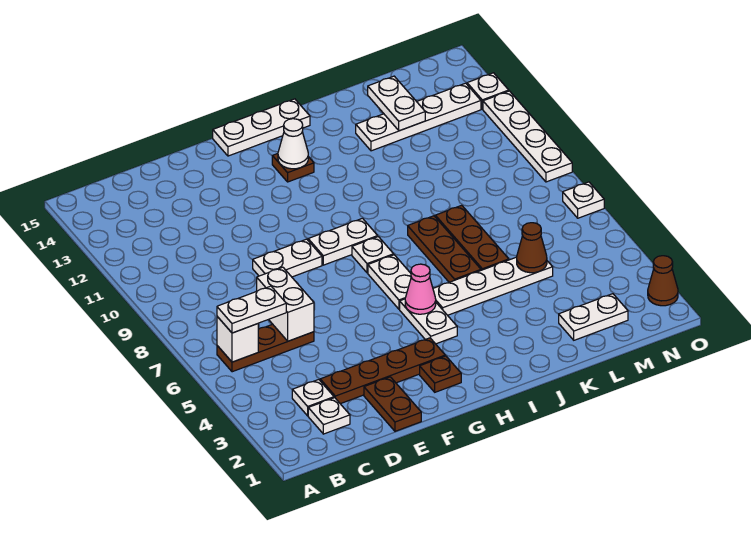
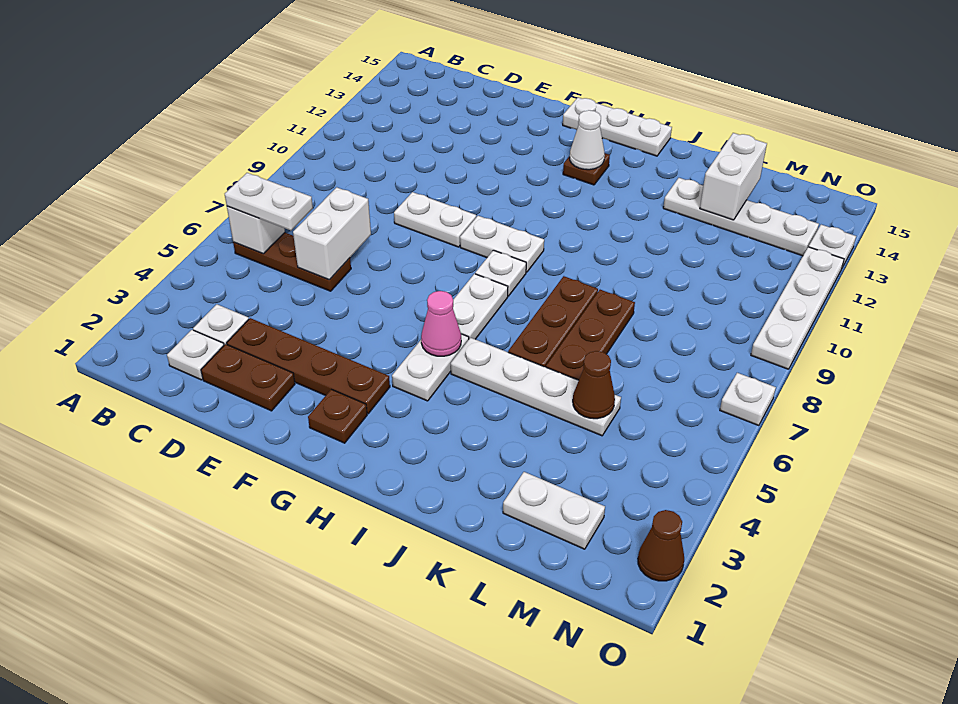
brown plate E1:E2 level 1 -> brown plate D2:E2 level 1
white plate L13:L14 level 2 -> white brick L13:L14 level 2

